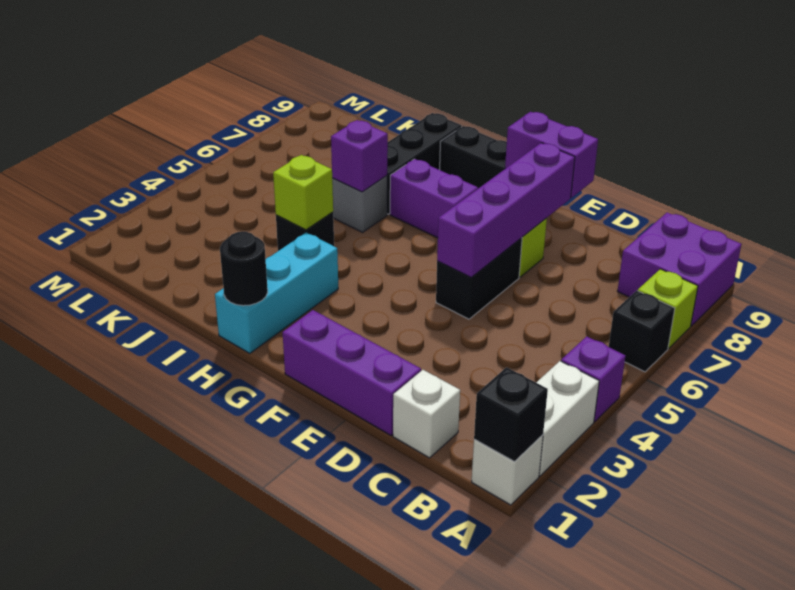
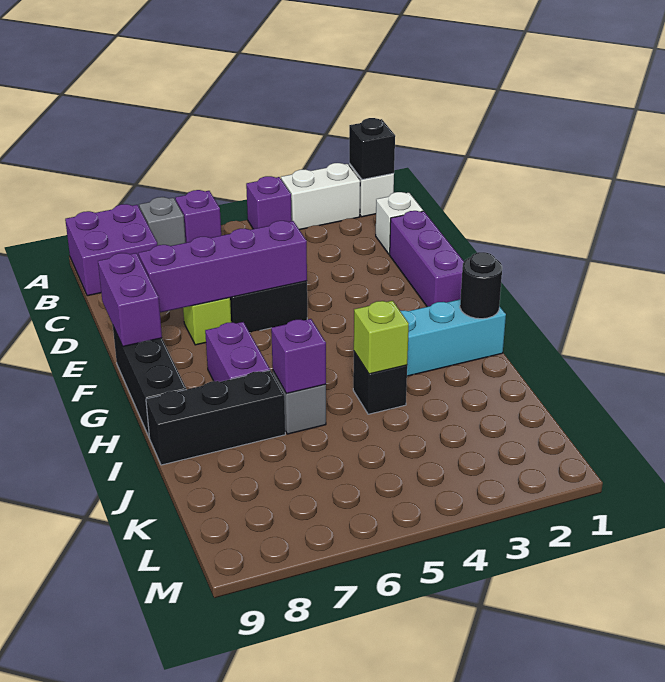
black brick A6 level 1 -> purple brick A6 level 1
lime brick A7 level 1 -> grey brick A7 level 1

